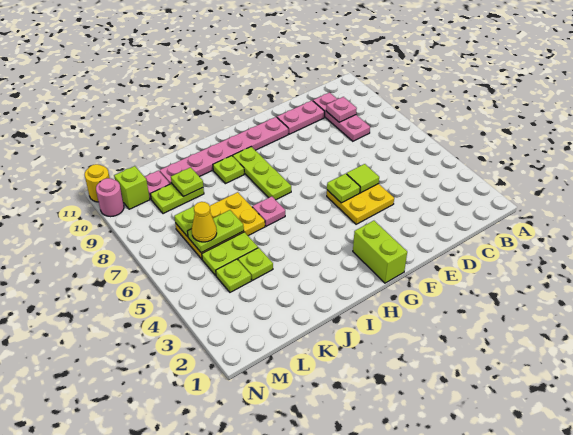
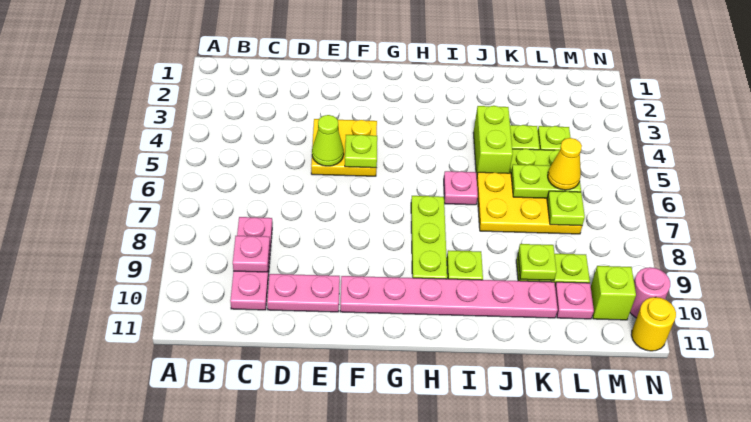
lime tile E5 level 2 -> lime cone E5 level 2
lime brick G1:G2 level 1 -> lime brick J4:J5 level 1

